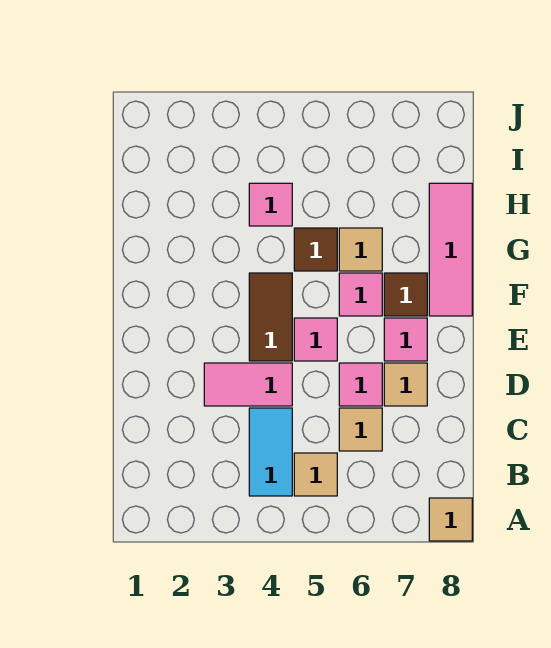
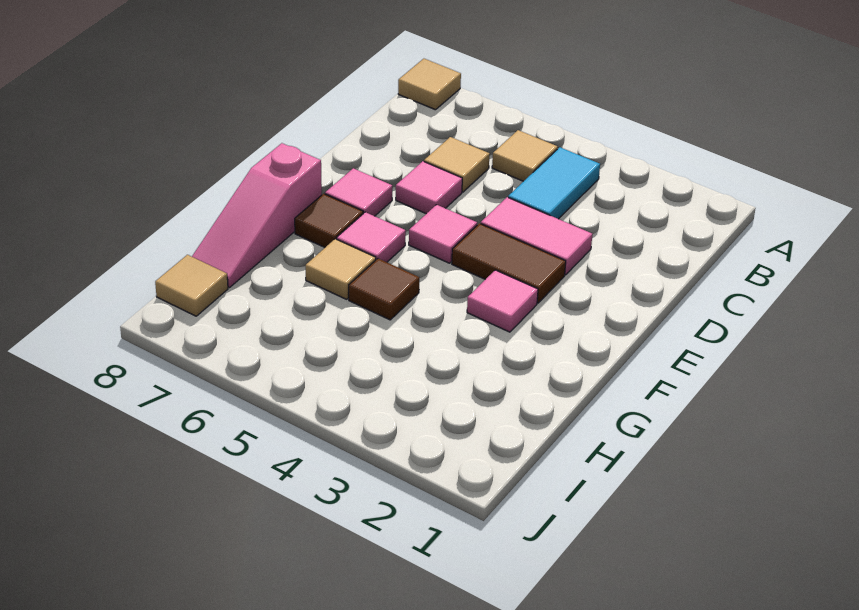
tan tile D7 level 1 -> tan tile I8 level 1
brown tile E4:F4 level 1 -> brown tile E3:E4 level 1
pink tile F8:H8 level 1 -> pink slope F8:H8 level 1 top F
pink tile H4 level 1 -> pink tile F3 level 1

